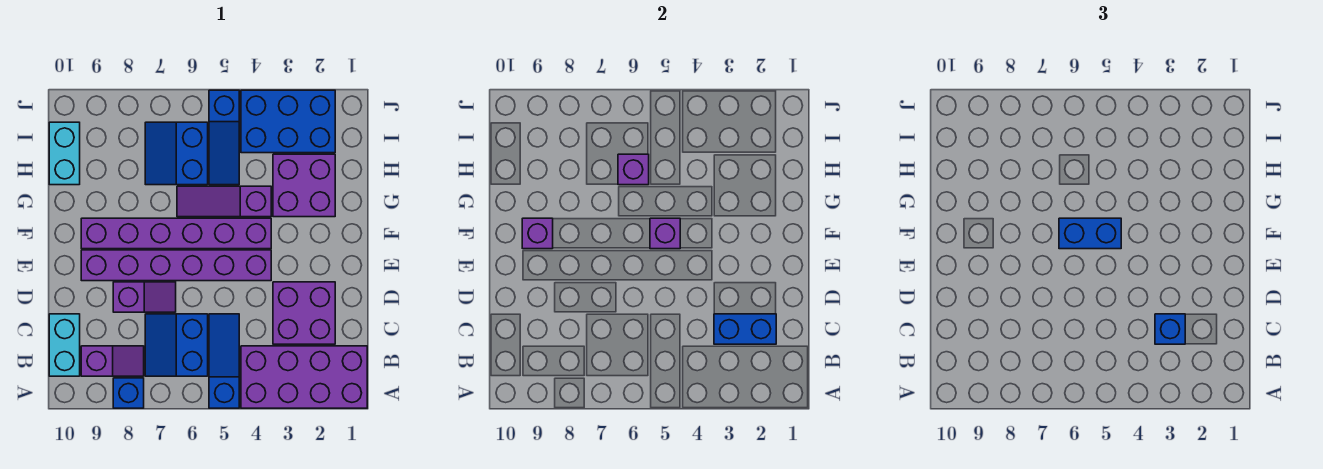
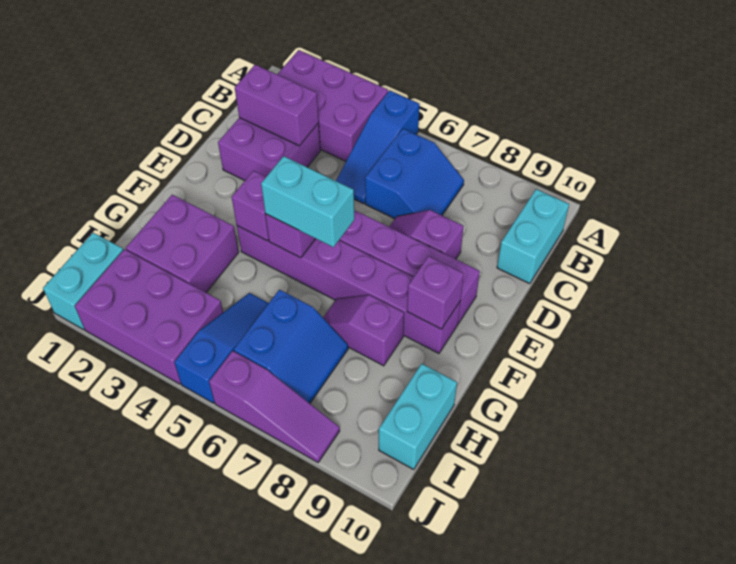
purple brick A1:B4 level 1 -> purple brick A2:B4 level 1
blue brick A8 level 1 -> none
purple slope B8:B9 level 1 top 9 -> purple slope G7:G8 level 1 top 8
blue brick C2:C3 level 2 -> purple brick C2:C3 level 2
blue brick C3 level 3 -> none
blue brick F5:F6 level 3 -> cyan brick F5:F6 level 3
purple slope G4:G6 level 1 top 4 -> purple slope J6:J8 level 1 top 6
purple brick H6 level 2 -> purple brick F4 level 2
none -> cyan brick I1:J1 level 1
blue brick I2:J4 level 1 -> purple brick I2:J4 level 1

